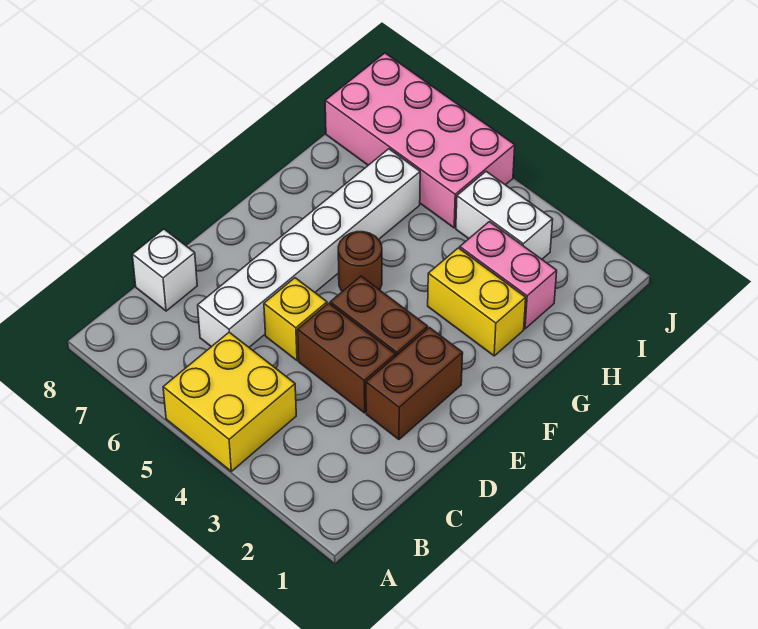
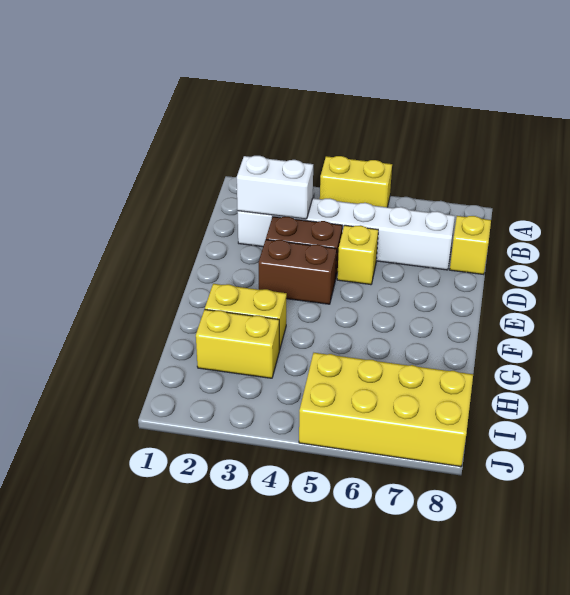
yellow brick A4:B5 level 1 -> yellow brick A4:A5 level 1
white brick C6:H6 level 1 -> white brick C2:C7 level 1
white brick C8 level 1 -> yellow brick C8 level 1
brown brick D2:E2 level 1 -> none
brown round brick F5 level 1 -> none
pink brick H2:H3 level 1 -> yellow brick H2:H3 level 1
white brick I3:I4 level 1 -> white brick C2:C3 level 2
pink brick I5:J8 level 1 -> yellow brick I5:J8 level 1

